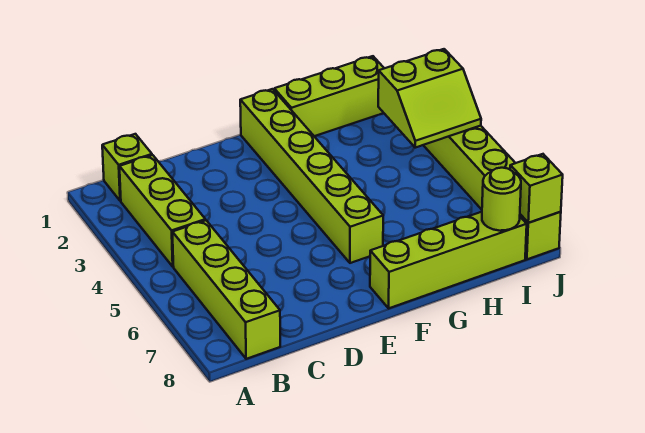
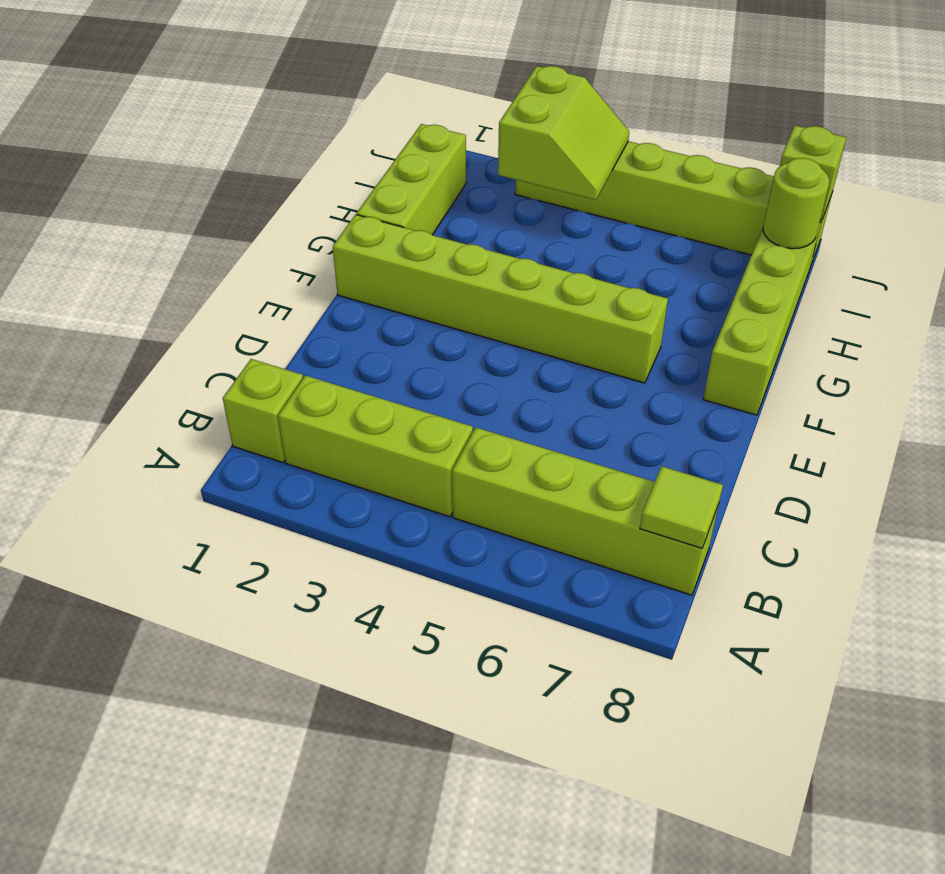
none -> lime tile B8 level 2

